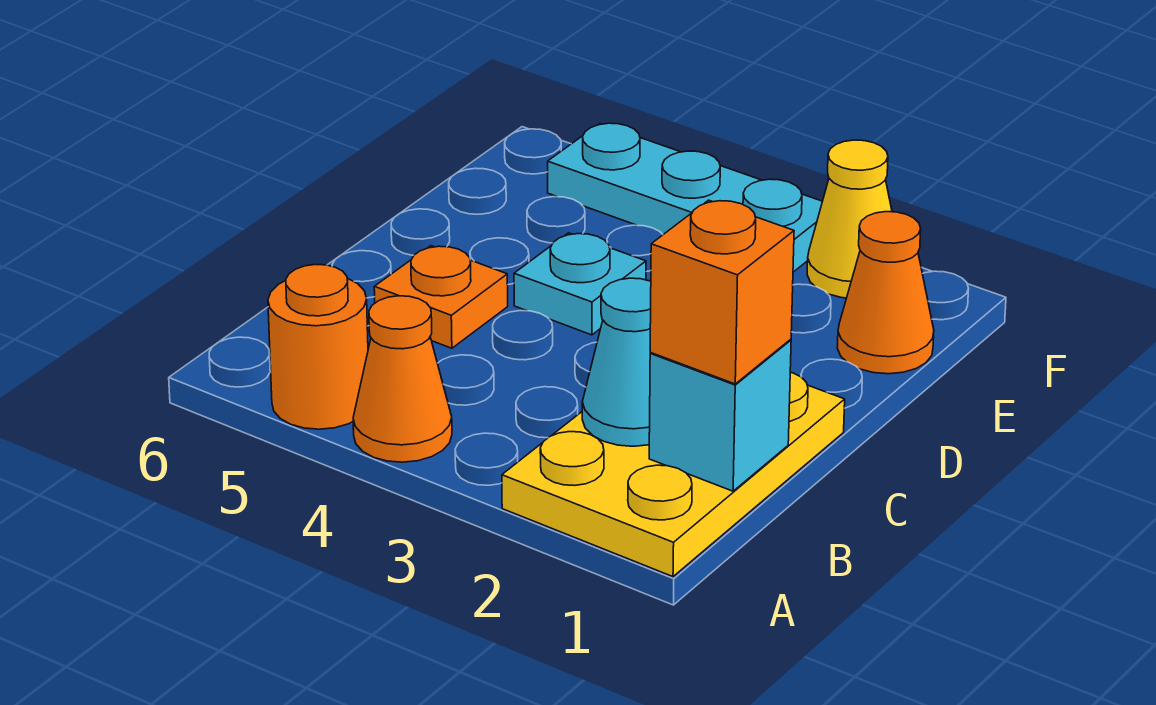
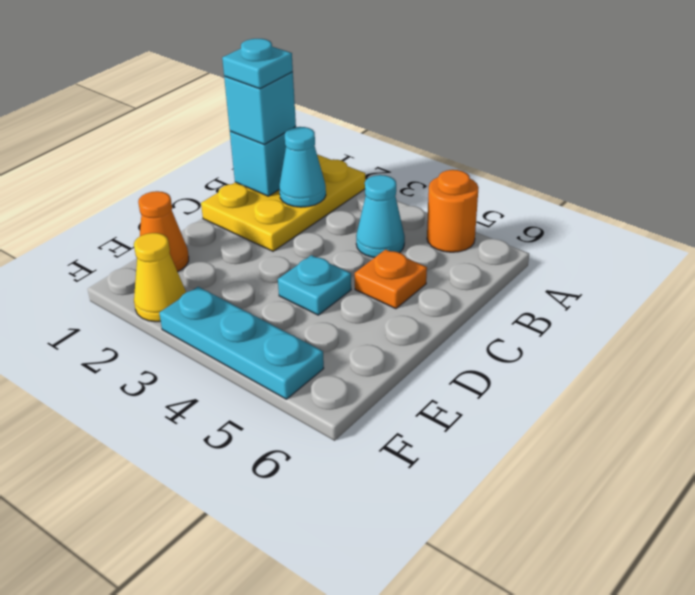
orange cone A4 level 1 -> none
orange brick B1 level 3 -> cyan brick B1 level 3
none -> cyan plate B1 level 4
none -> cyan cone B4 level 1

